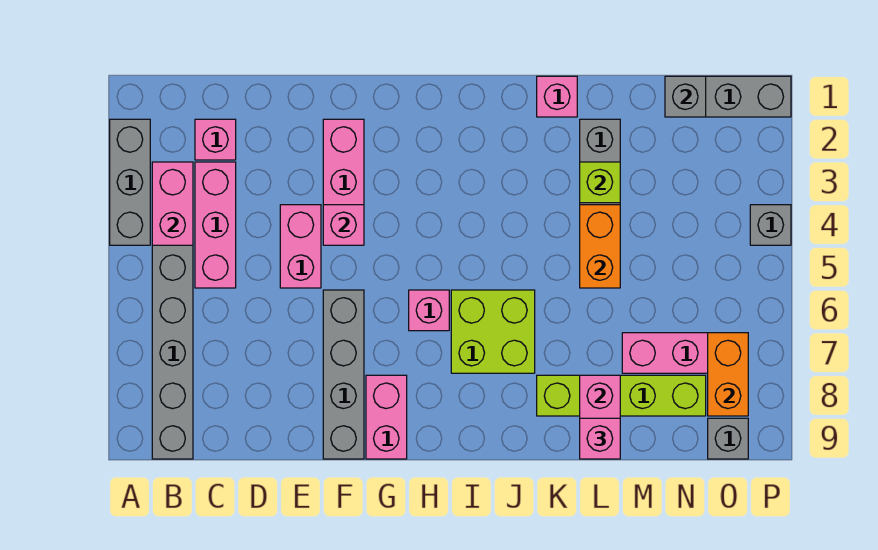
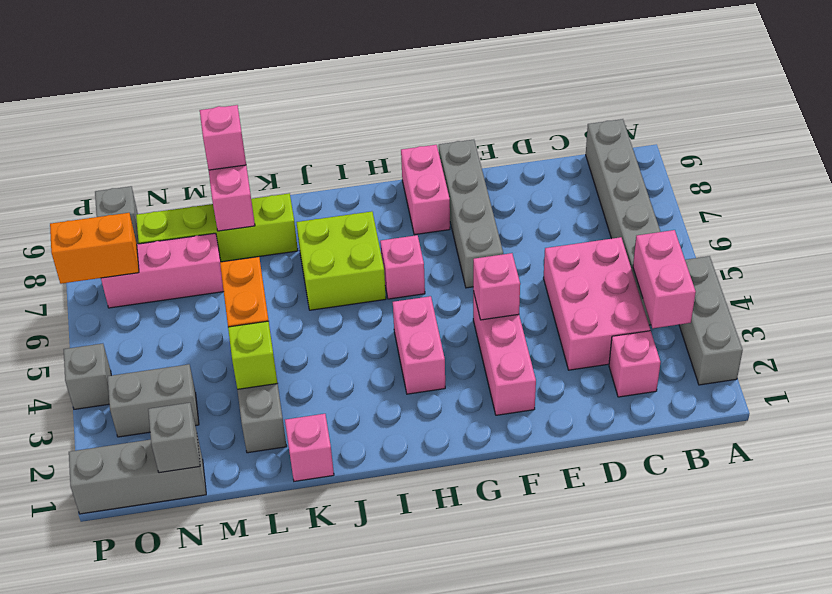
pink brick C3:C5 level 1 -> pink brick C3:D5 level 1
pink brick E4:E5 level 1 -> pink brick H3:H4 level 1
none -> grey brick N3:O3 level 1
orange brick O7:O8 level 2 -> orange brick O7:P7 level 2

